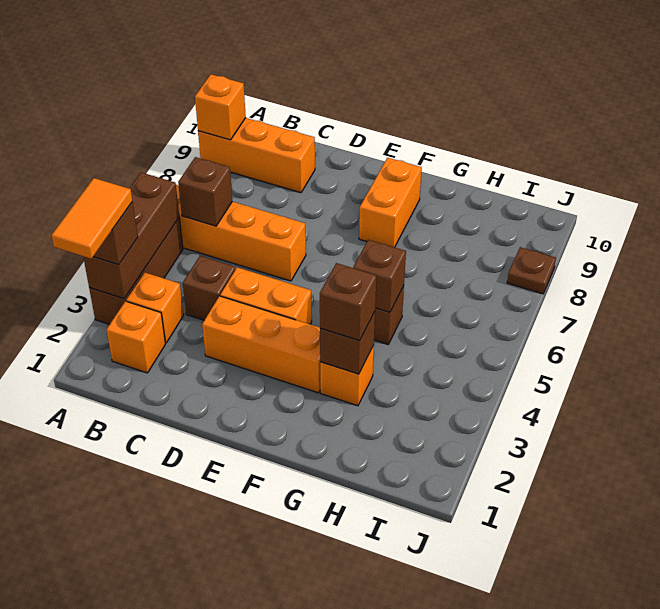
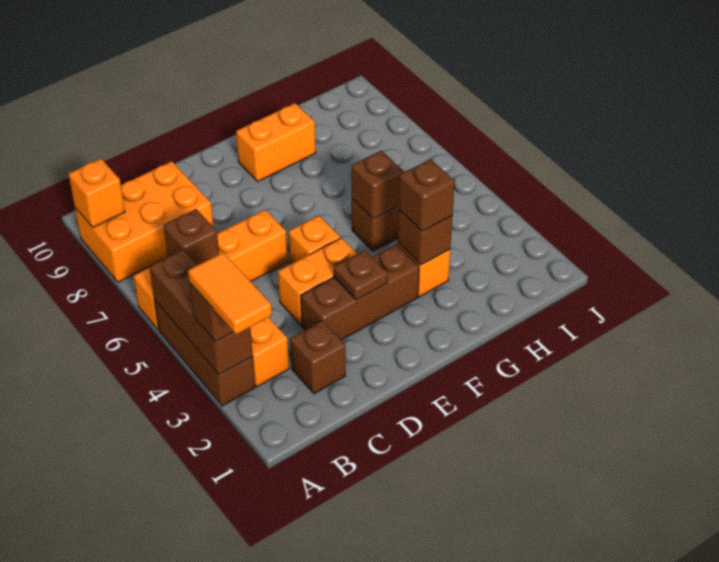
orange brick A9:C9 level 1 -> orange brick A8:C9 level 1
orange brick B2 level 1 -> orange brick E5 level 1
brown brick C4 level 1 -> brown brick C2 level 1
orange brick D3:F3 level 1 -> brown brick D3:F3 level 1
orange brick F8:F9 level 1 -> orange brick F9:G9 level 1
brown plate J8 level 1 -> brown plate E3 level 2

